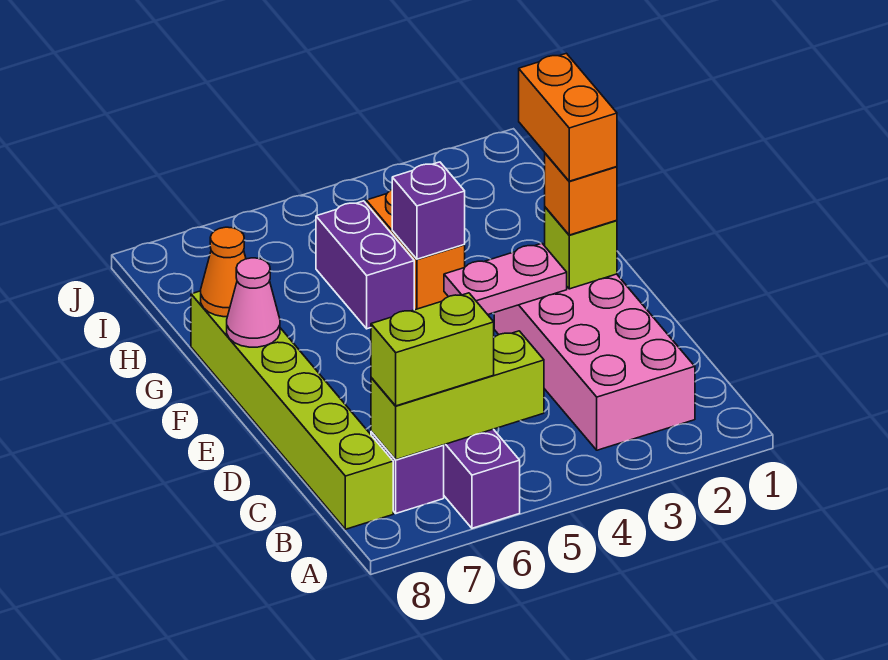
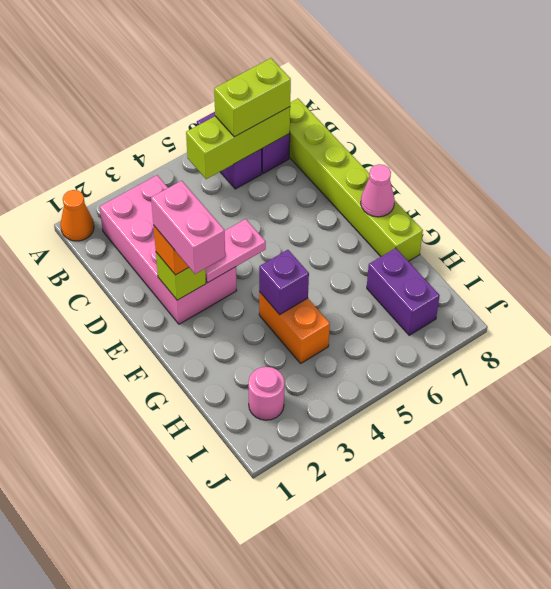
orange brick E2:F2 level 4 -> pink brick E2:F2 level 4
purple brick G5:H5 level 1 -> purple brick H7:I7 level 1
orange cone G8 level 2 -> orange cone A1 level 1
none -> pink round brick I2 level 1

